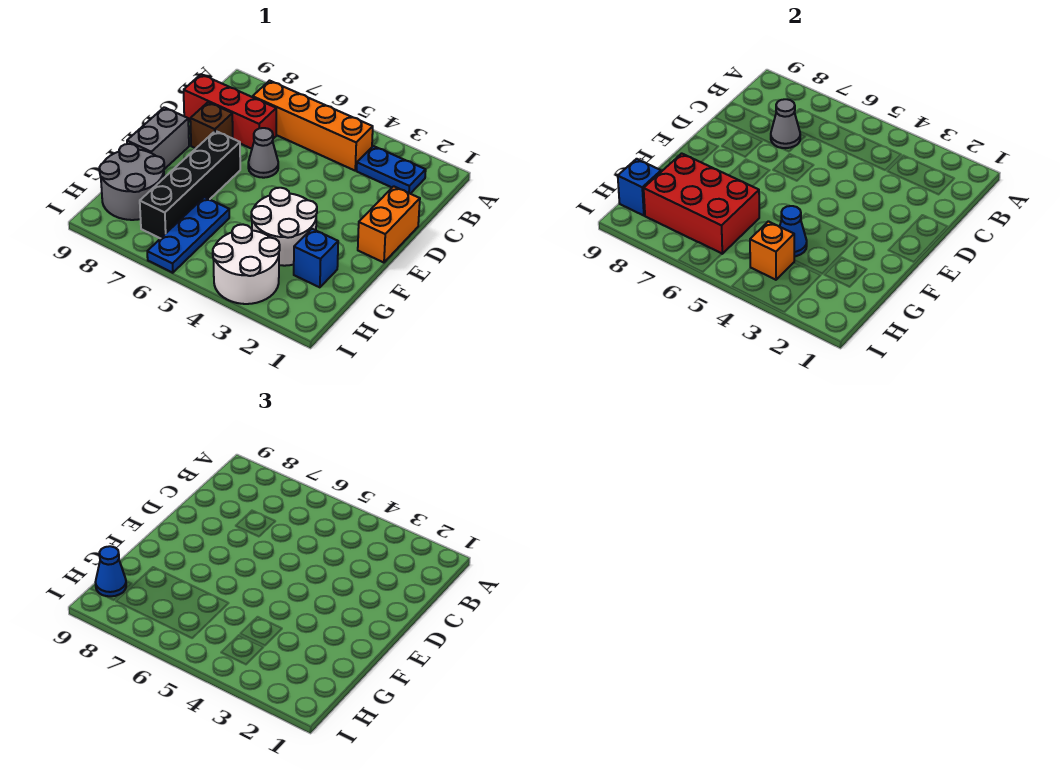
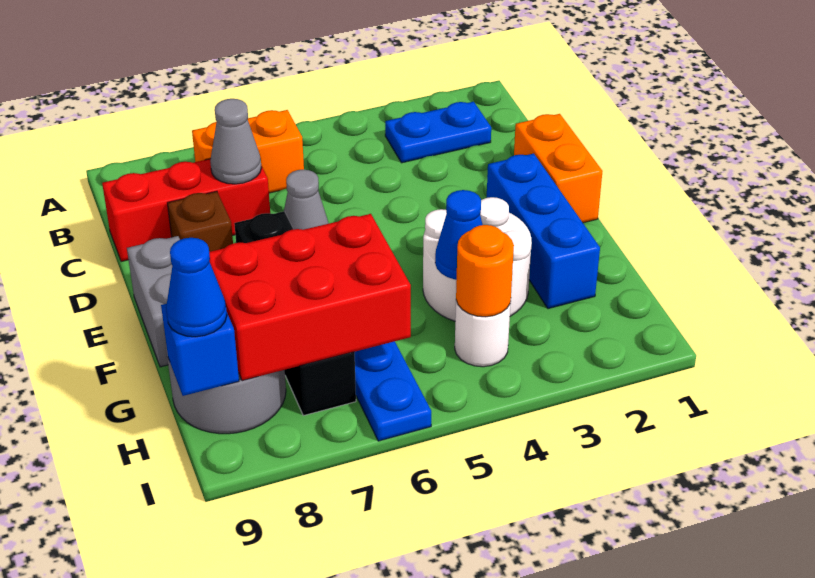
orange brick B4:B7 level 1 -> orange brick B6:B7 level 1
blue brick G2 level 1 -> blue brick E2:G2 level 1
white round brick H3:I4 level 1 -> white round brick H4 level 1
orange brick H4 level 2 -> orange round brick H4 level 2

